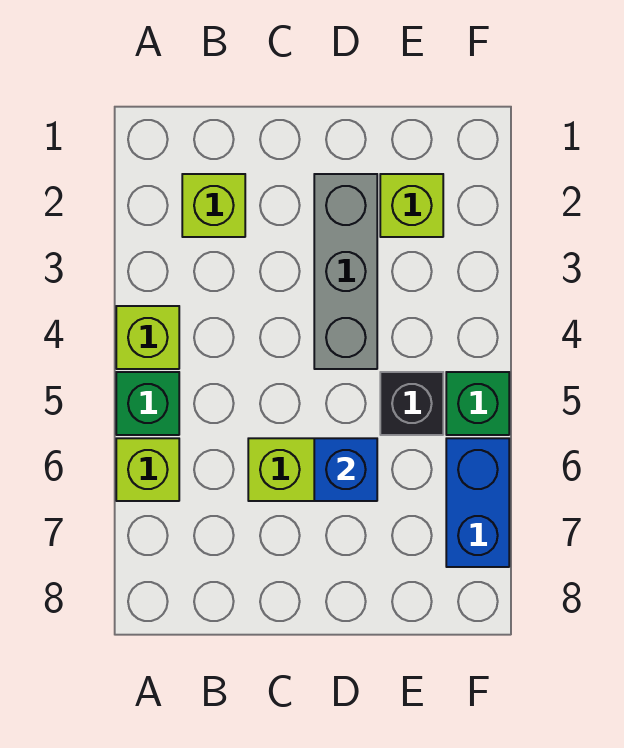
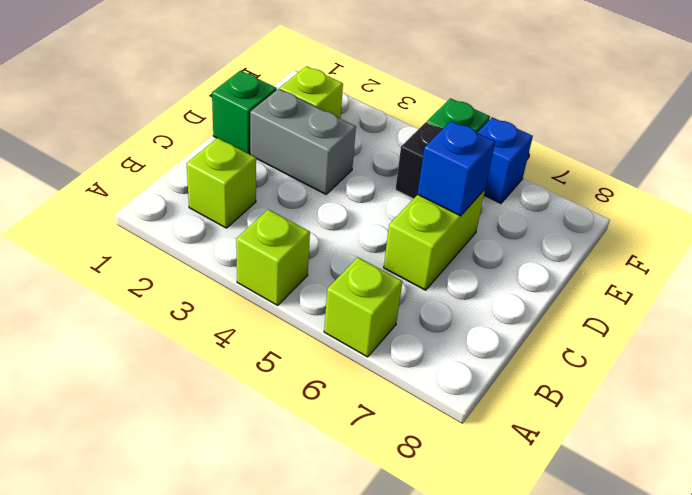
green brick A5 level 1 -> green brick D1 level 1
grey brick D2:D4 level 1 -> grey brick D2:D3 level 1
blue brick F6:F7 level 1 -> blue brick F6 level 1

